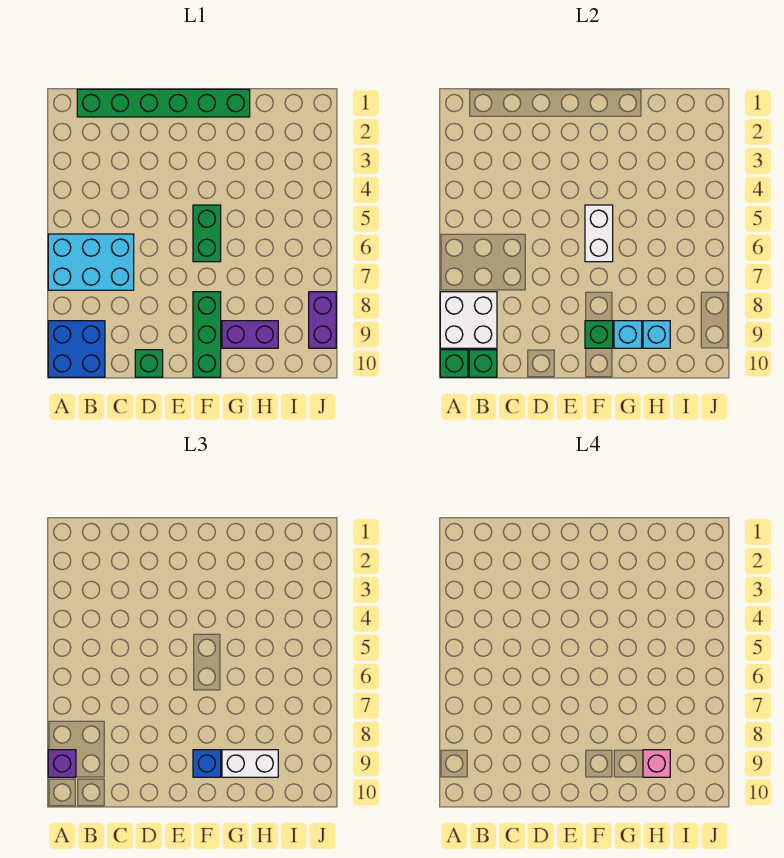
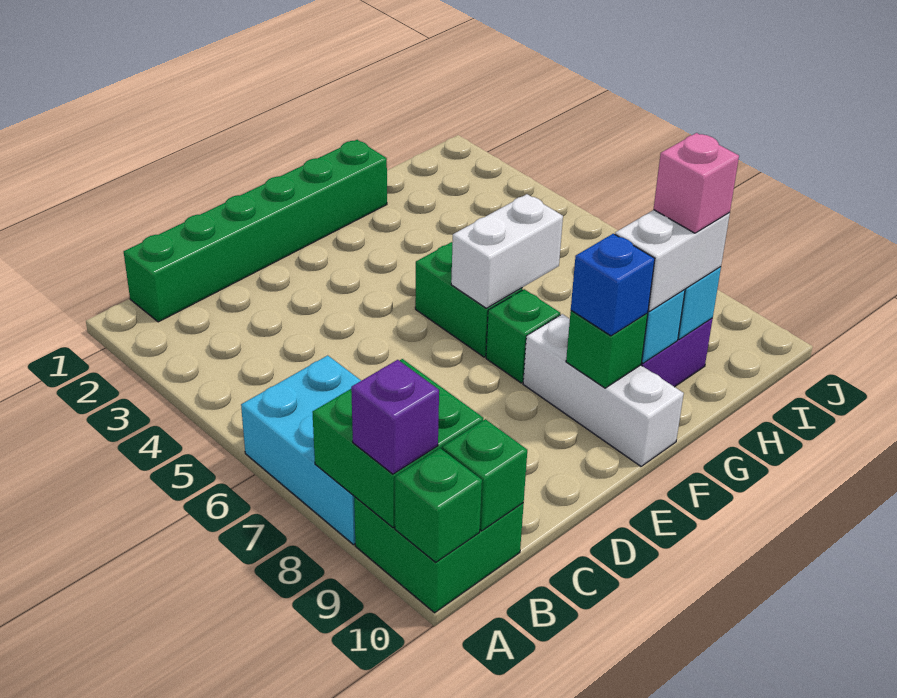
cyan brick A6:C7 level 1 -> cyan brick A6:B8 level 1
white brick A8:B9 level 2 -> green brick A8:B9 level 2
blue brick A9:B10 level 1 -> green brick A9:B10 level 1
green brick D10 level 1 -> green brick F7 level 1
white brick F5:F6 level 2 -> white brick F6:G6 level 2
green brick F8:F10 level 1 -> white brick F8:F10 level 1
purple brick J8:J9 level 1 -> none

